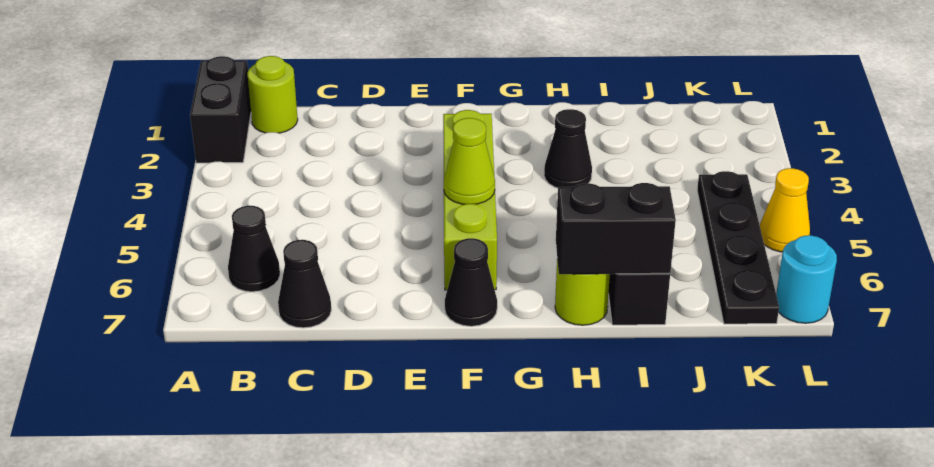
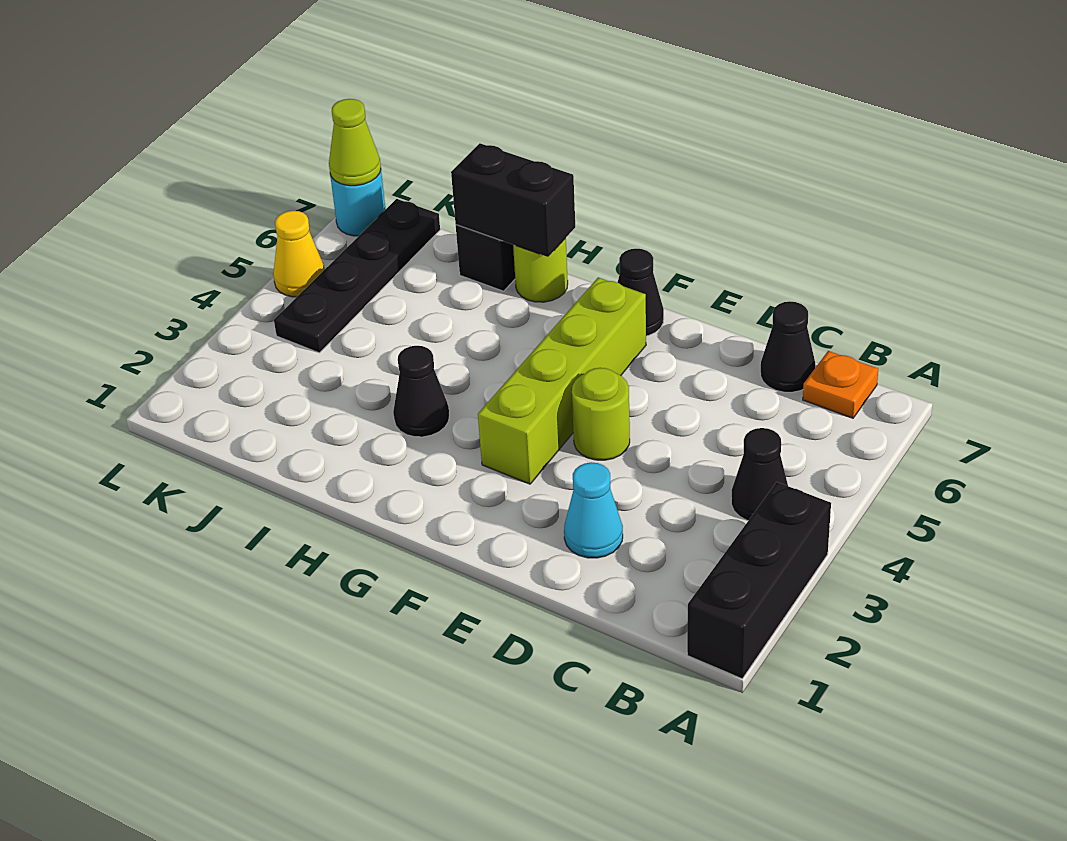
black brick A1:A2 level 1 -> black brick A1:A3 level 1
lime round brick B1 level 1 -> lime round brick E4 level 1
black cone B6 level 1 -> black cone B4 level 1
none -> orange plate B7 level 1
none -> cyan cone D2 level 1
lime cone F5 level 2 -> lime cone L7 level 2

